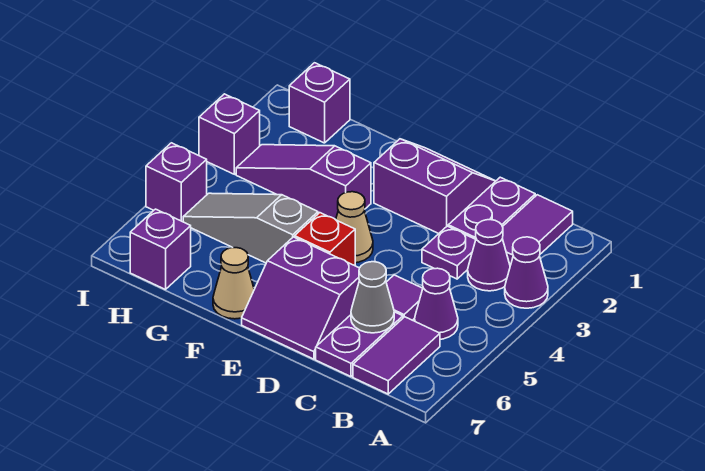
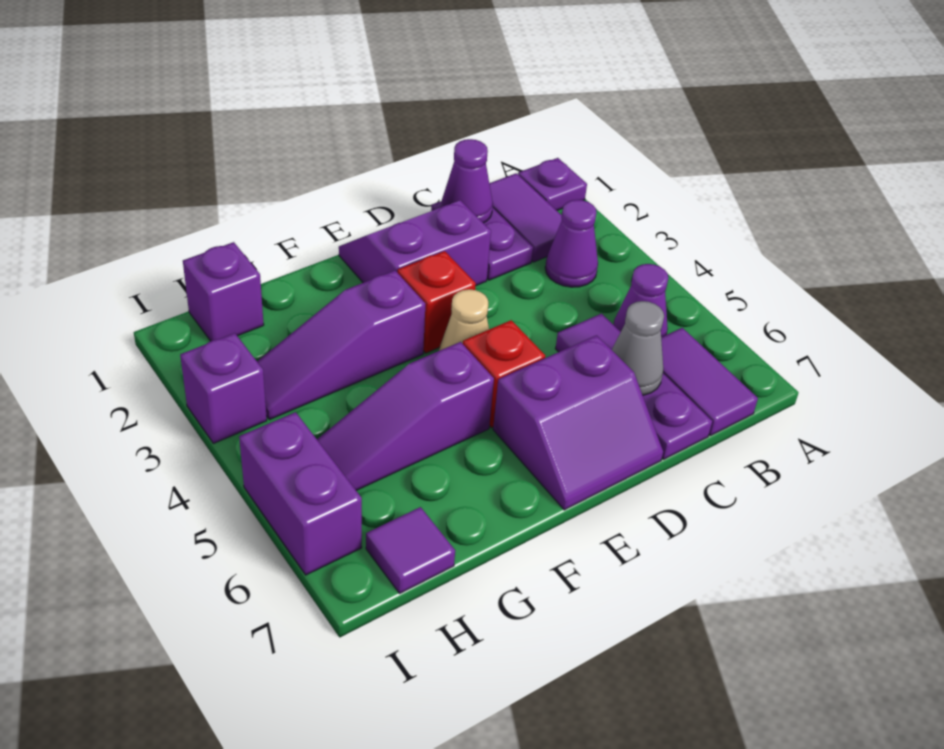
purple cone A3 level 1 -> purple cone C1 level 2
purple plate C3 level 1 -> purple plate A1 level 1
none -> red brick E3 level 1
grey slope F5:H5 level 1 top F -> purple slope F5:H5 level 1 top F
tan cone F7 level 1 -> none
purple brick H7 level 1 -> purple tile H7 level 1
purple brick I5 level 1 -> purple brick I5:I6 level 1

